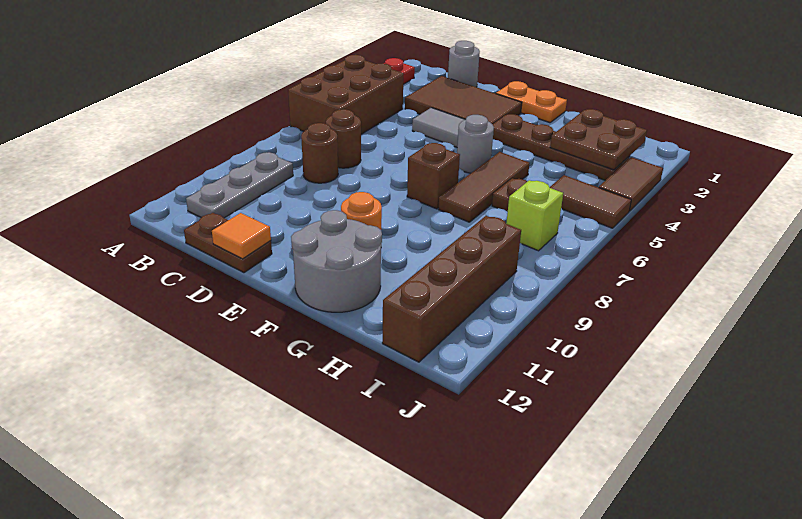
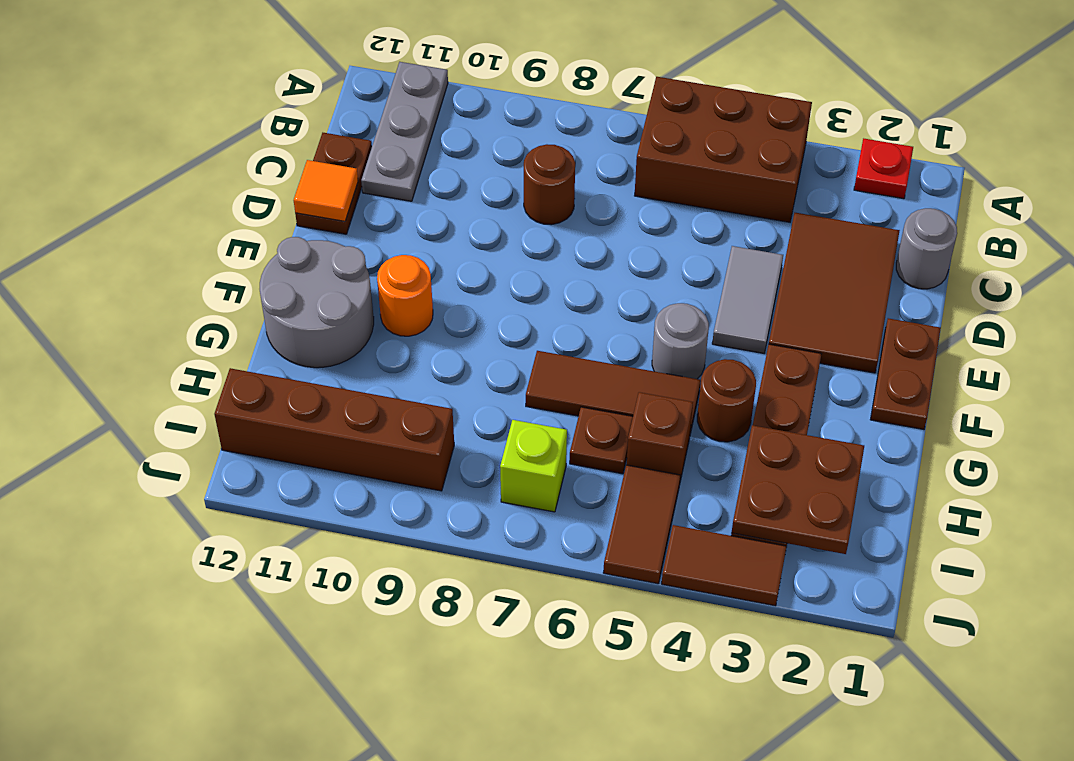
grey plate B9:B11 level 1 -> grey plate A11:C11 level 1
brown round brick C7 level 1 -> brown round brick G4 level 1
orange plate E1:F1 level 1 -> brown plate E1:F1 level 1
brown brick F7 level 1 -> brown brick H5 level 1

